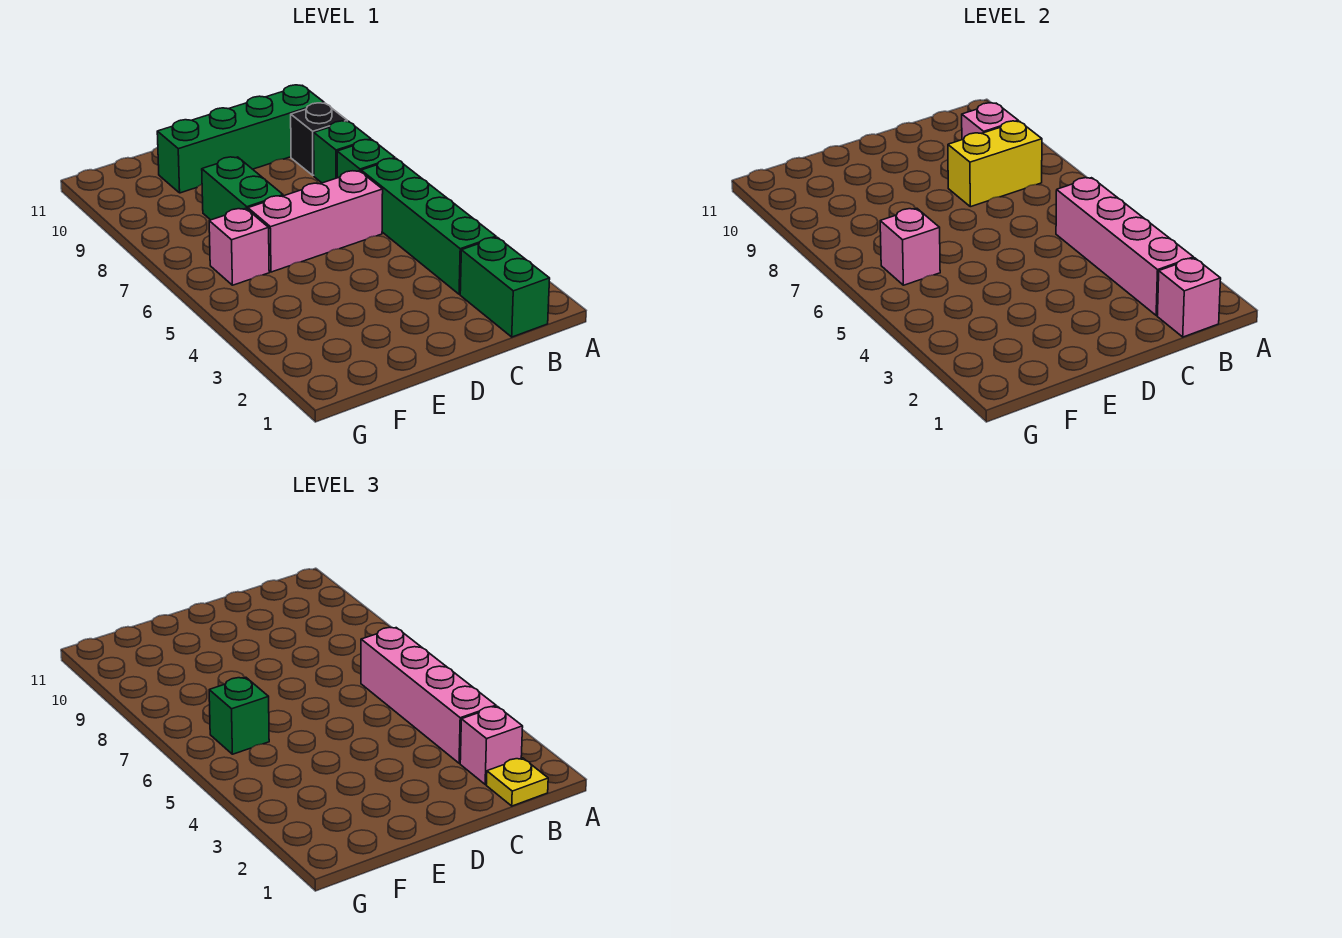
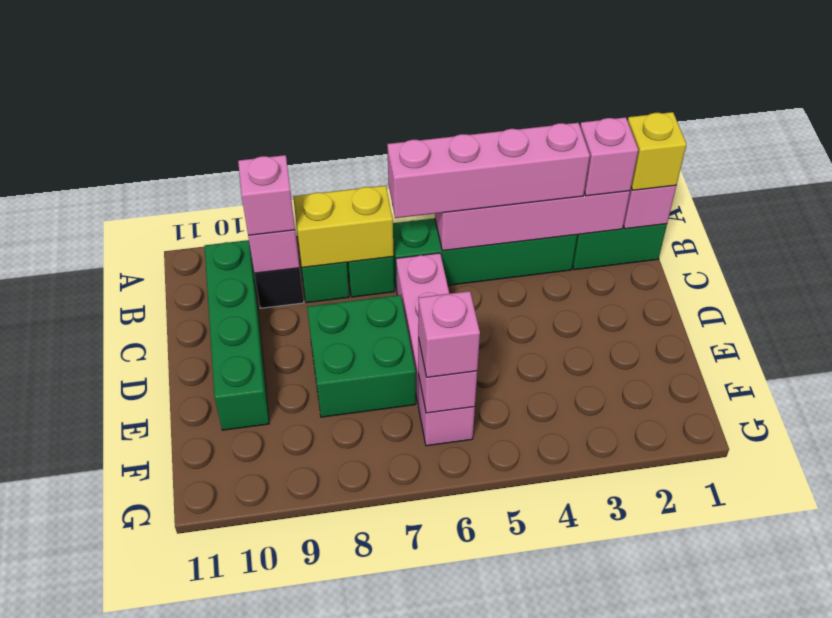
yellow plate B1 level 3 -> yellow brick B1 level 3
yellow brick B8:C8 level 2 -> yellow brick B7:B8 level 2
none -> pink brick B9 level 3
green brick E7:E8 level 1 -> green brick D7:E8 level 1
green brick F6 level 3 -> pink brick F6 level 3

